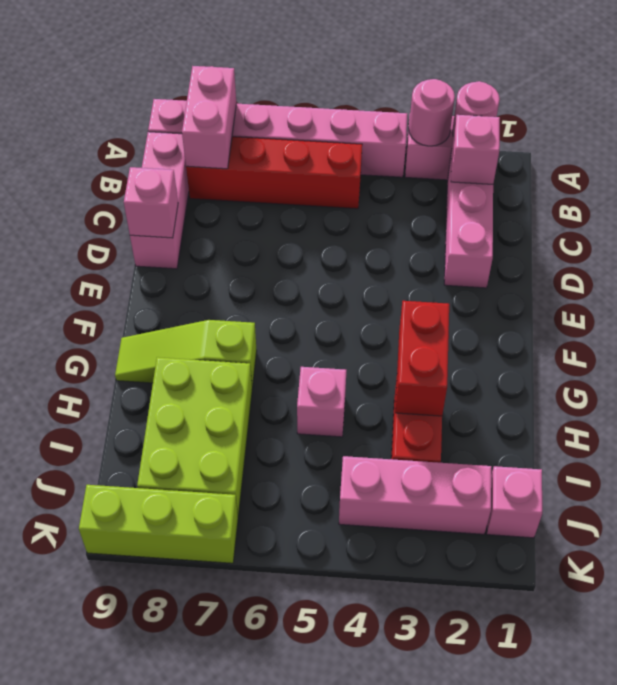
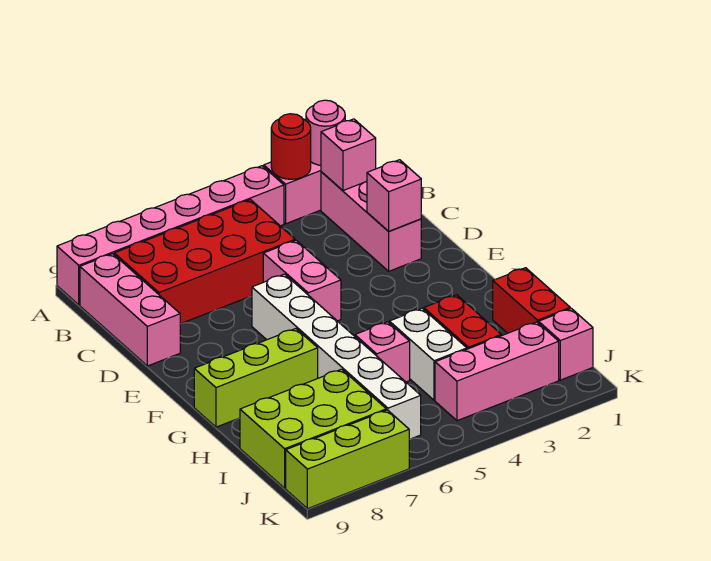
pink round brick A3 level 2 -> red round brick A3 level 2
pink brick A8:B8 level 2 -> pink brick D5:E5 level 1
red brick B5:B8 level 1 -> red brick B5:C8 level 1
pink brick D9 level 2 -> pink brick D2 level 2
none -> white brick E6:J6 level 1
red brick G3:H3 level 2 -> red brick H1:I1 level 1
lime slope G7:G9 level 1 top 7 -> lime brick G7:G9 level 1
none -> white brick H4:I4 level 1
lime brick H7:J8 level 1 -> lime brick I7:J9 level 1

